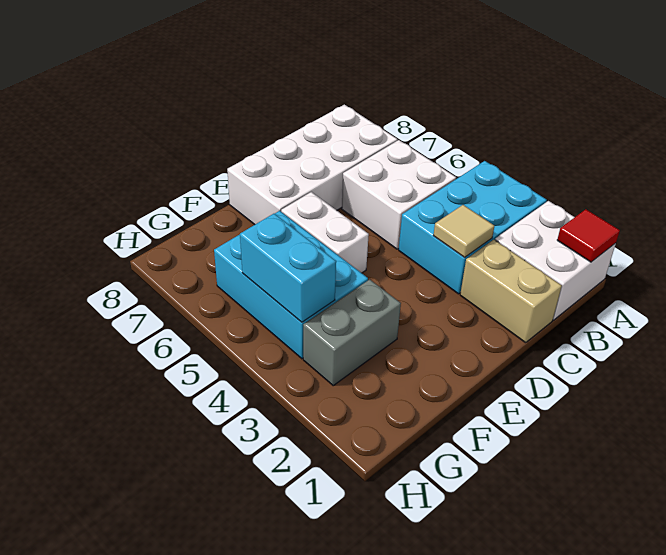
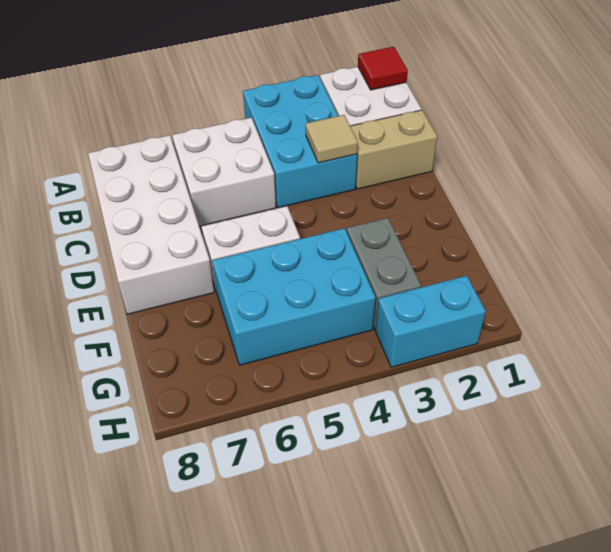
cyan brick G4:G5 level 2 -> cyan brick H2:H3 level 1

